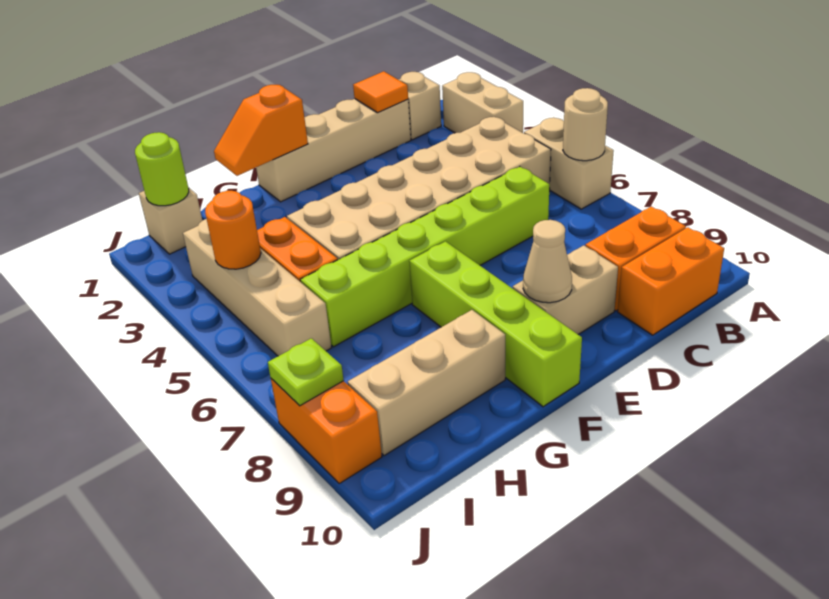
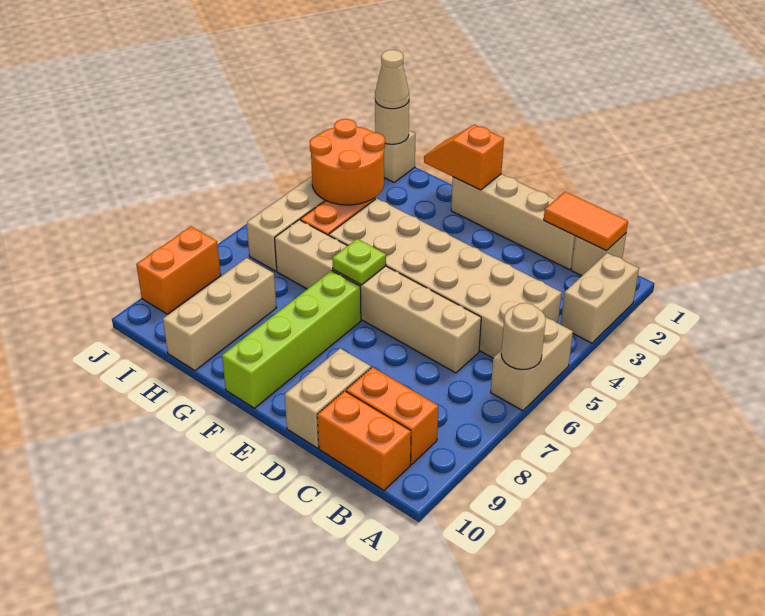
orange tile C1 level 2 -> orange tile B1:C1 level 2
lime brick C6:H6 level 1 -> tan brick C6:H6 level 1
tan brick D9:E9 level 1 -> tan brick D9:D10 level 1
tan cone E9 level 2 -> tan cone I1 level 3
tan brick G9:I9 level 1 -> tan brick H8:H10 level 1
lime round brick I1 level 2 -> tan round brick I1 level 2
orange round brick I4 level 2 -> orange round brick H3:I4 level 2
lime plate J8 level 2 -> lime plate F6 level 2

